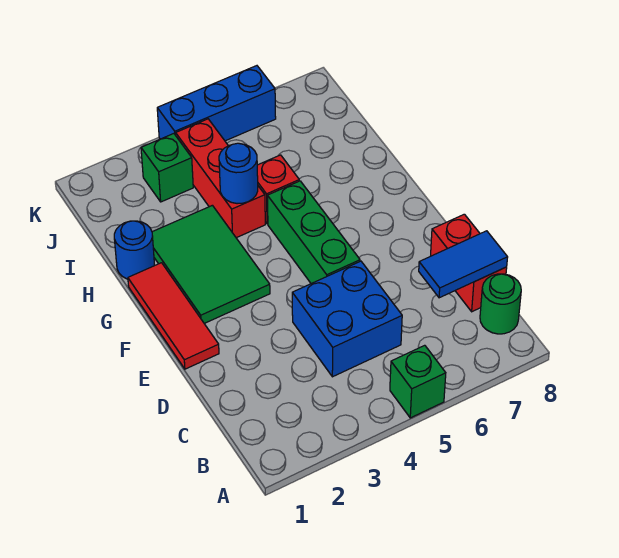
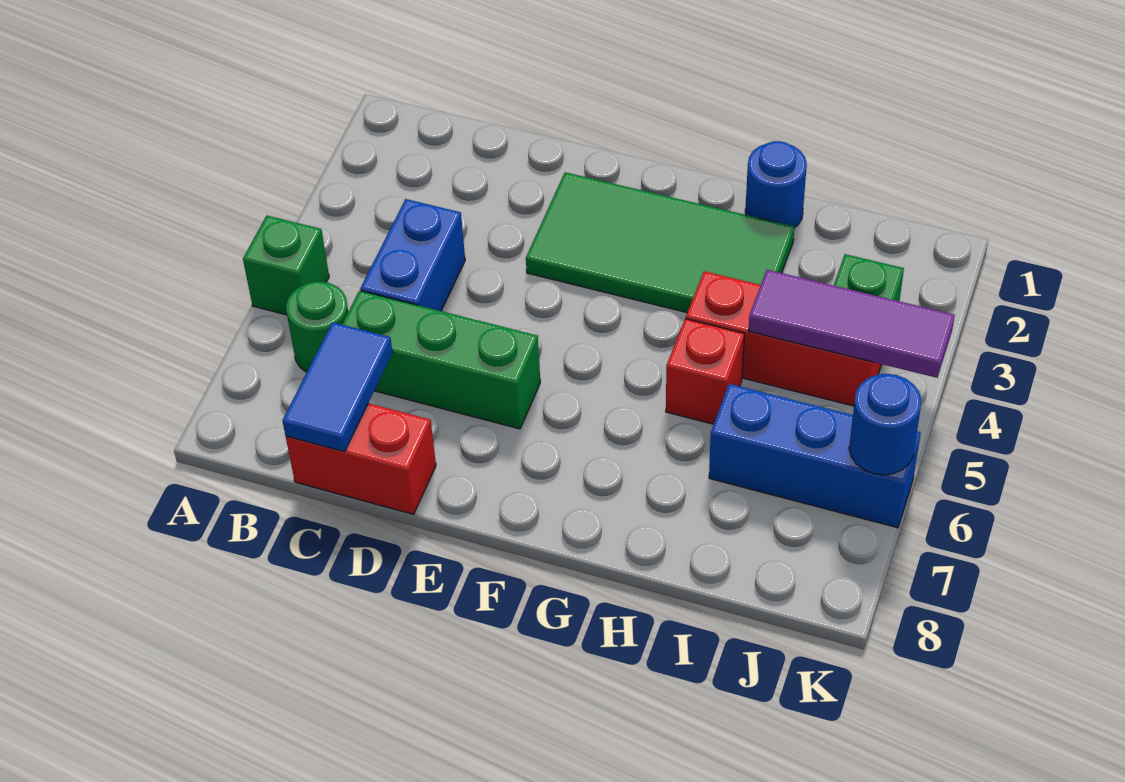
green round brick B8 level 1 -> green round brick B6 level 1
blue brick C4:D5 level 1 -> blue brick C4:C5 level 1
red tile E1:G1 level 1 -> none
green brick E5:G5 level 1 -> green brick C6:E6 level 1
green tile F2:H3 level 1 -> green tile E2:H3 level 1
blue round brick H4 level 2 -> blue round brick K6 level 2
none -> purple tile I4:K4 level 2
blue brick K4:K6 level 1 -> blue brick I6:K6 level 1

